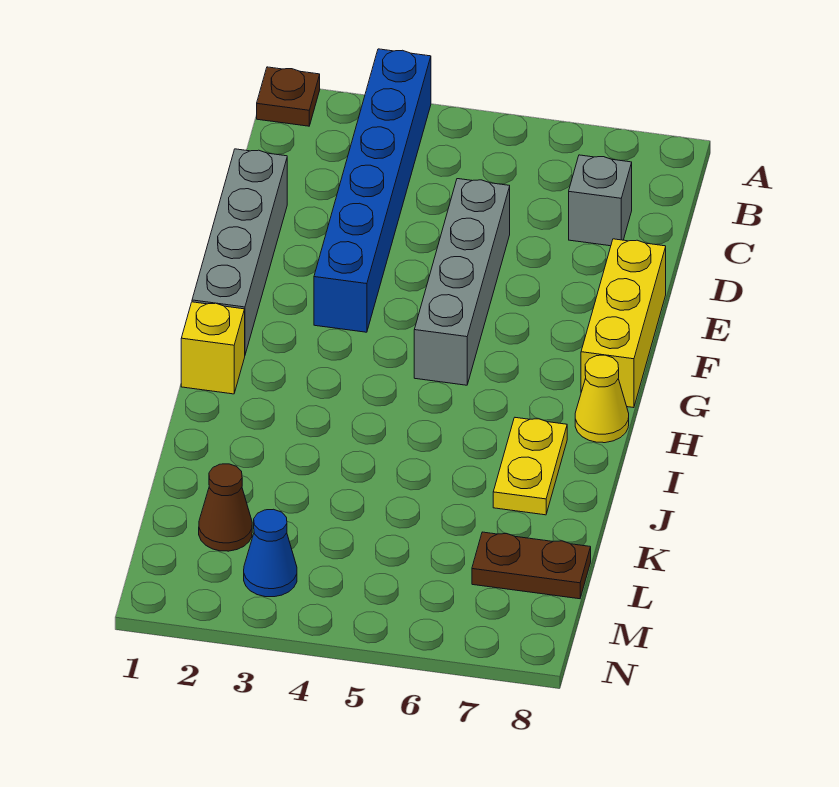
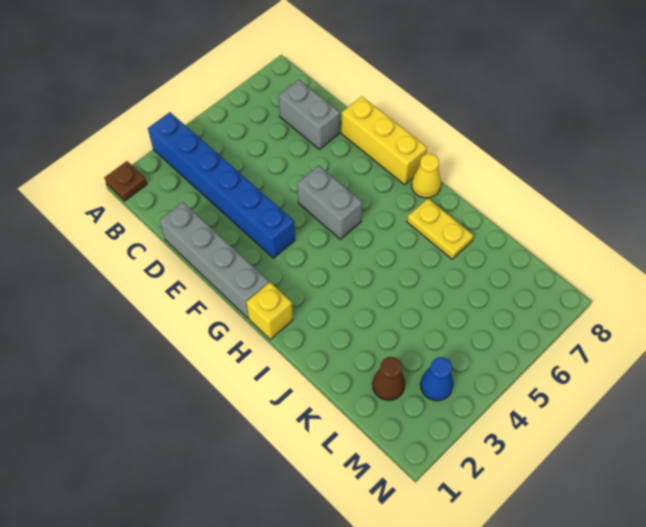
grey brick C7 level 1 -> grey brick C7:D7 level 1
grey brick D5:G5 level 1 -> grey brick F5:G5 level 1
brown plate L7:L8 level 1 -> none

